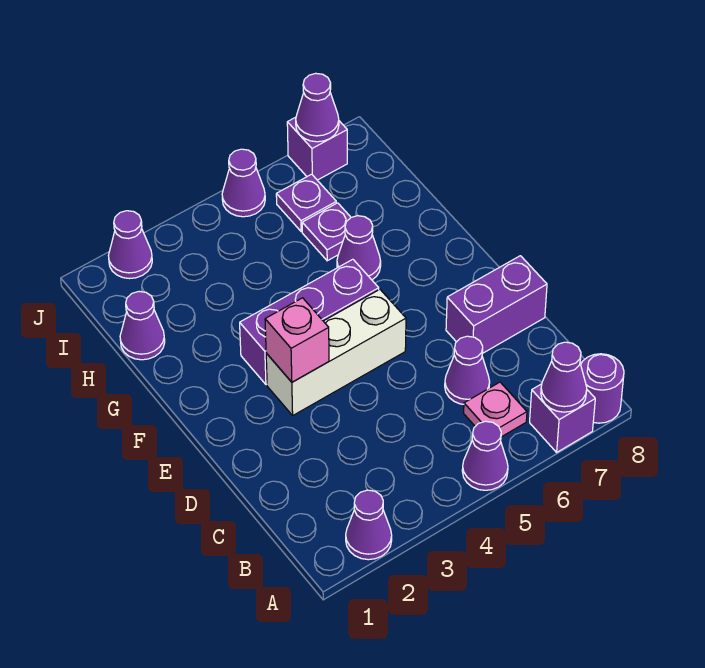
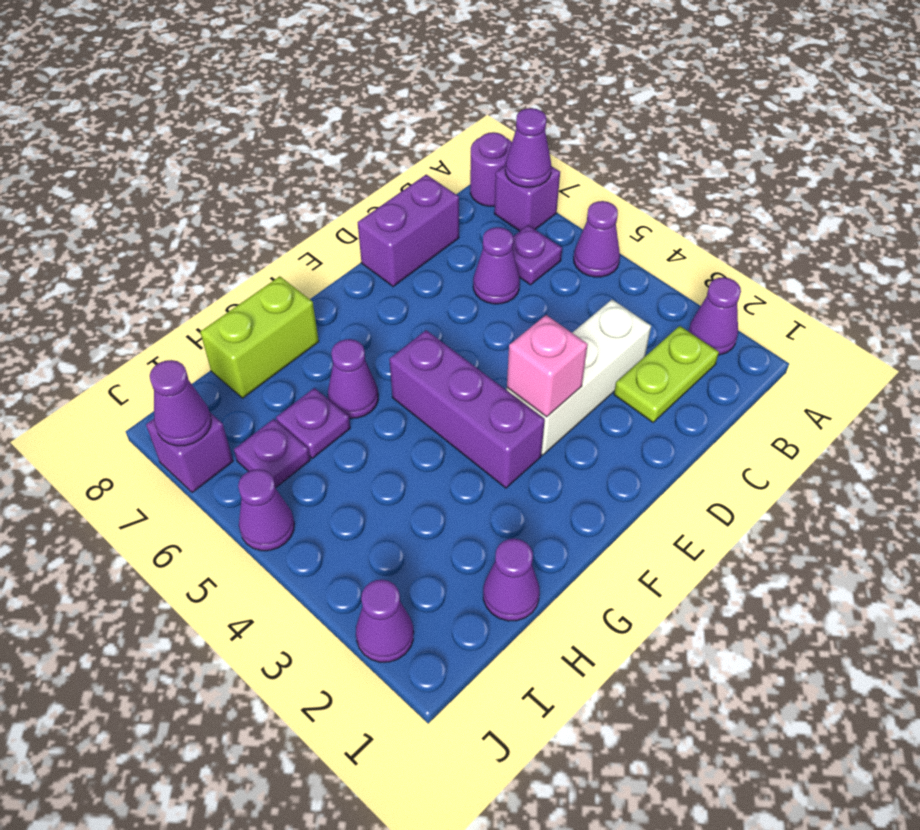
none -> lime plate B2:C2 level 1
pink plate B6 level 1 -> purple plate B6 level 1
purple brick D7:D8 level 1 -> purple brick C8:D8 level 1
white brick E3:E5 level 1 -> white brick C3:E3 level 1
none -> lime brick G8:H8 level 1

